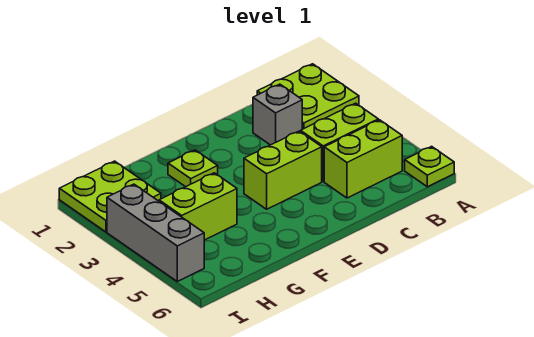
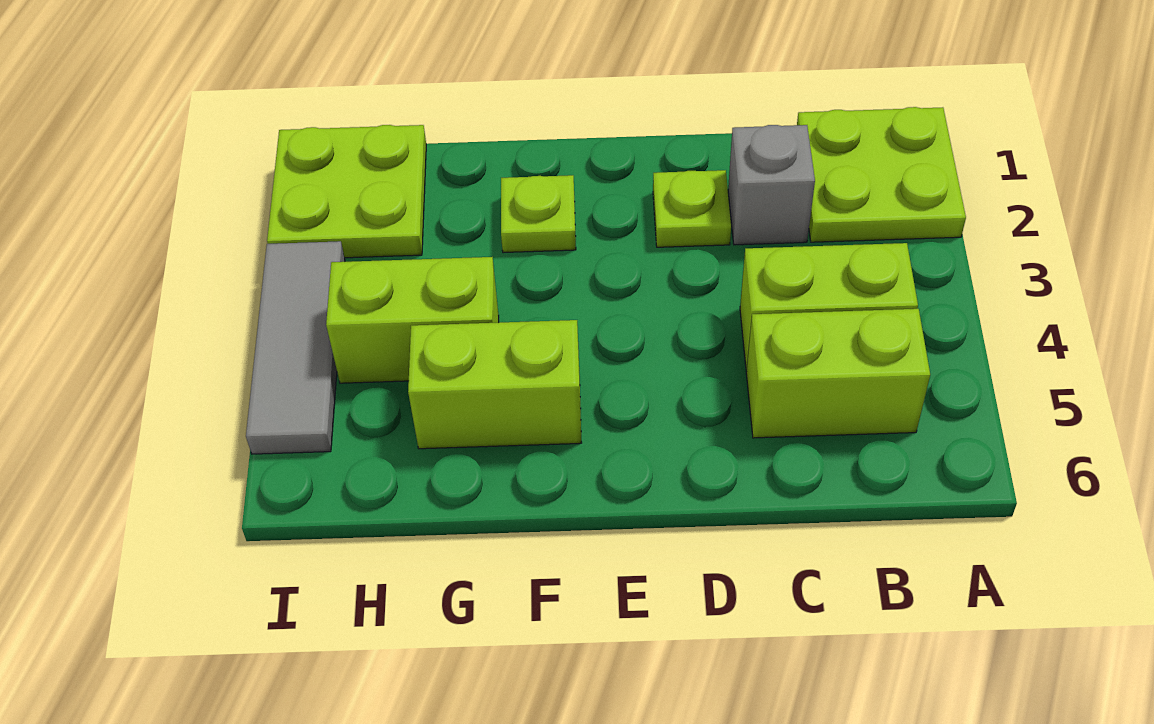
lime plate A6 level 1 -> lime plate D2 level 1
lime brick D4:E4 level 1 -> lime brick F5:G5 level 1
grey brick I3:I5 level 1 -> grey tile I3:I5 level 1

